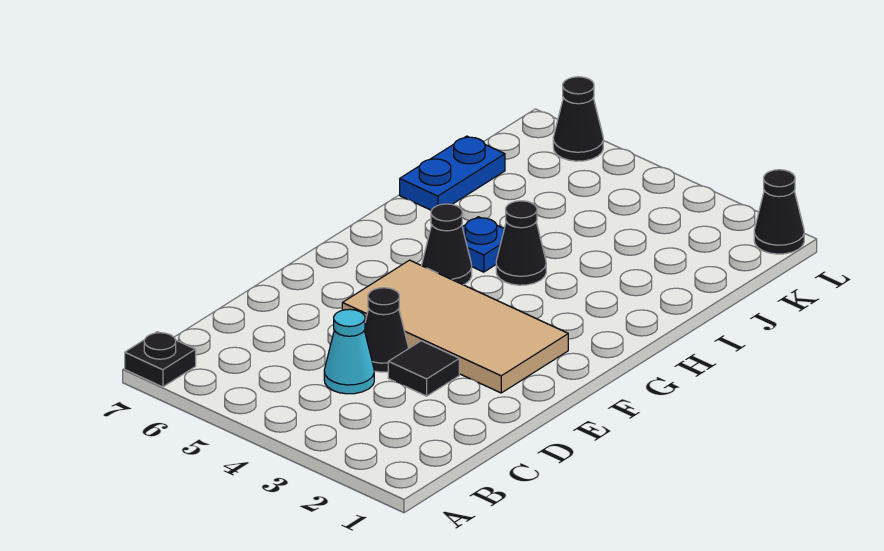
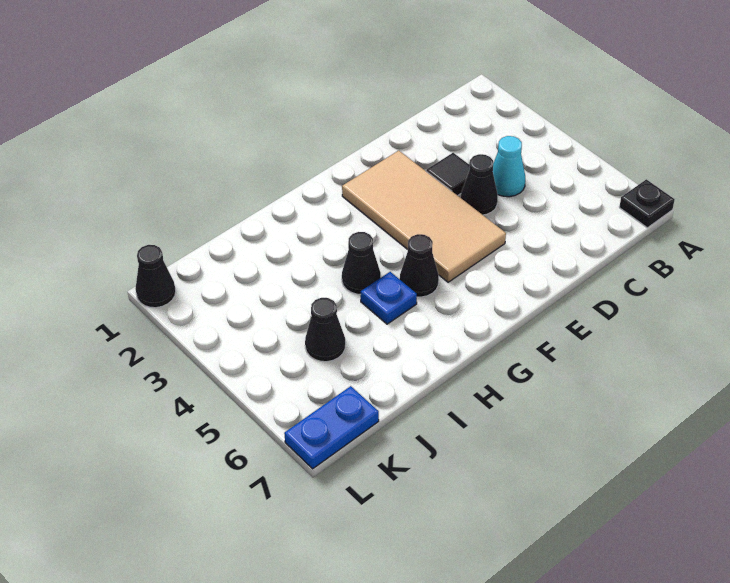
blue plate I7:J7 level 1 -> blue plate K7:L7 level 1
black cone L6 level 1 -> black cone J5 level 1

